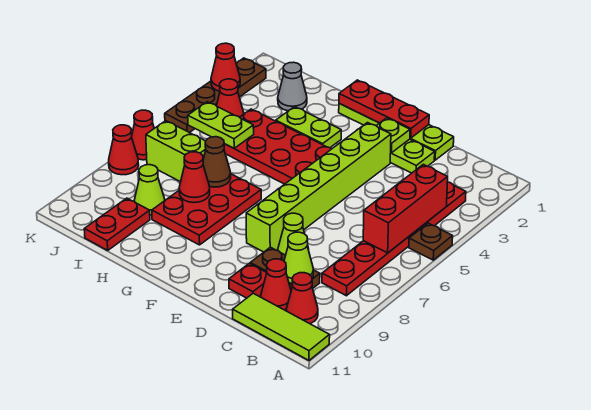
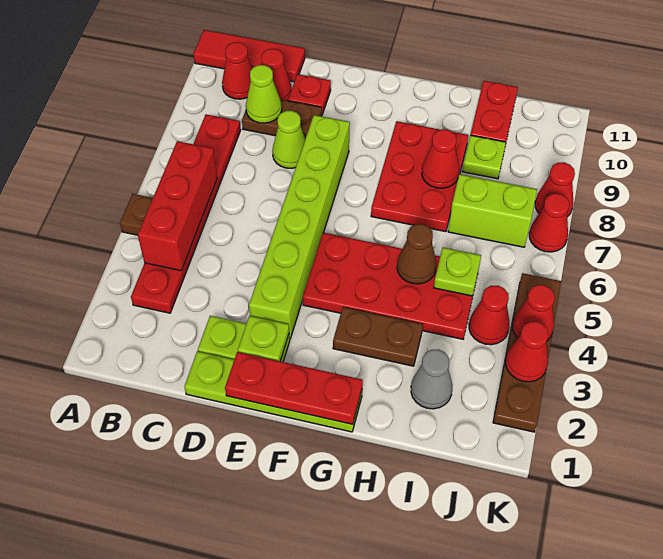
lime tile A11:C11 level 1 -> red tile A11:C11 level 1
lime plate G3:H3 level 1 -> brown plate G3:H3 level 1
brown cone H7 level 2 -> brown cone H5 level 2
lime plate I5:J5 level 2 -> lime plate I5 level 2
lime cone I9 level 1 -> lime plate I9 level 1
none -> red cone K4 level 2

